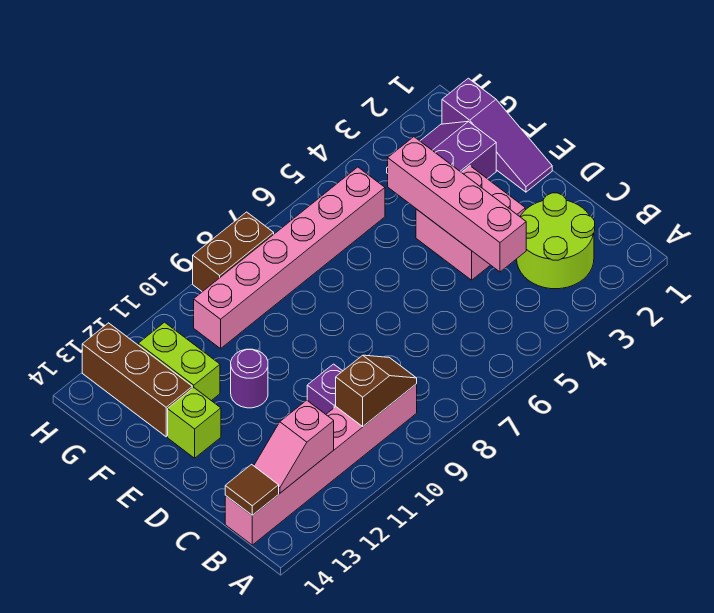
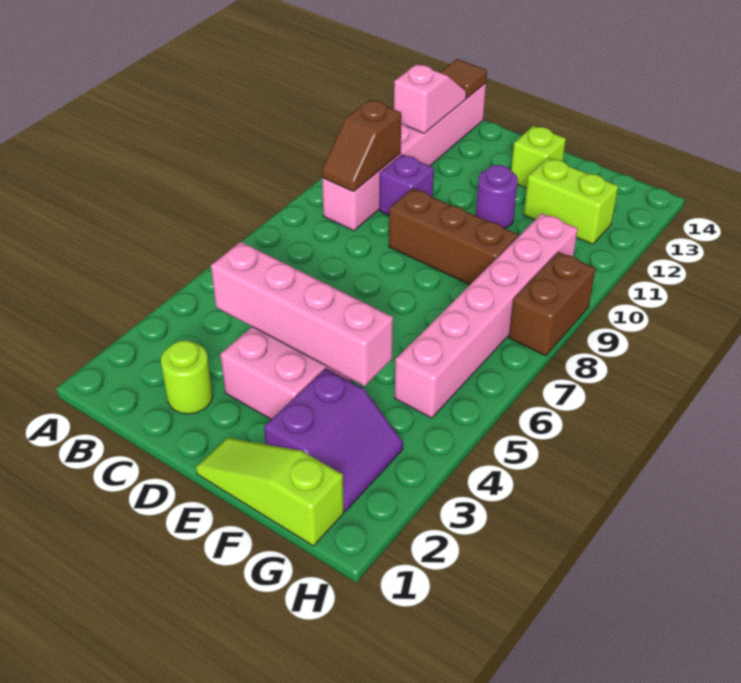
lime round brick B2:C3 level 1 -> lime round brick C2 level 1
purple slope E1:G1 level 1 top G -> lime slope E1:G1 level 1 top G
brown brick F13:H13 level 1 -> brown brick D9:F9 level 1

